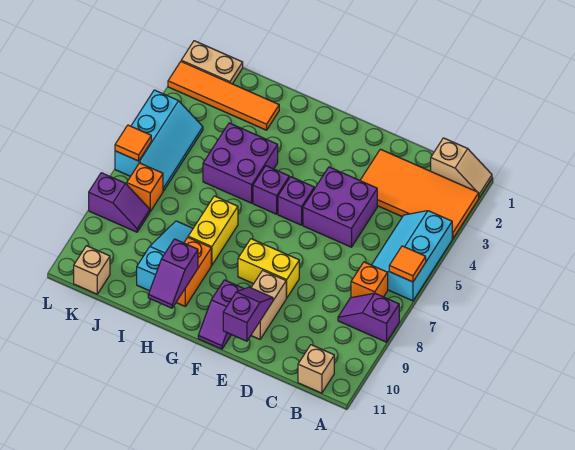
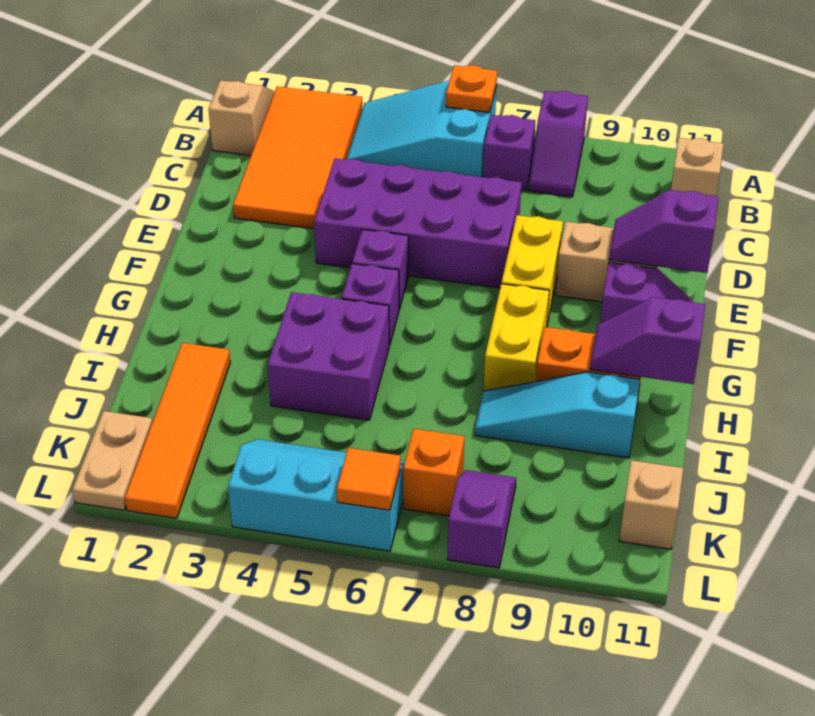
cyan slope A4:B6 level 1 top A -> cyan slope A4:B6 level 1 top 6
orange tile A6 level 2 -> orange plate A6 level 2
orange brick B7 level 1 -> purple brick B7 level 1
purple brick D4:E5 level 1 -> purple brick D4:E7 level 1
yellow brick H7:H8 level 1 -> yellow brick G8:H8 level 1
purple slope H10:H11 level 2 top 10 -> purple slope H10:H11 level 2 top 11

